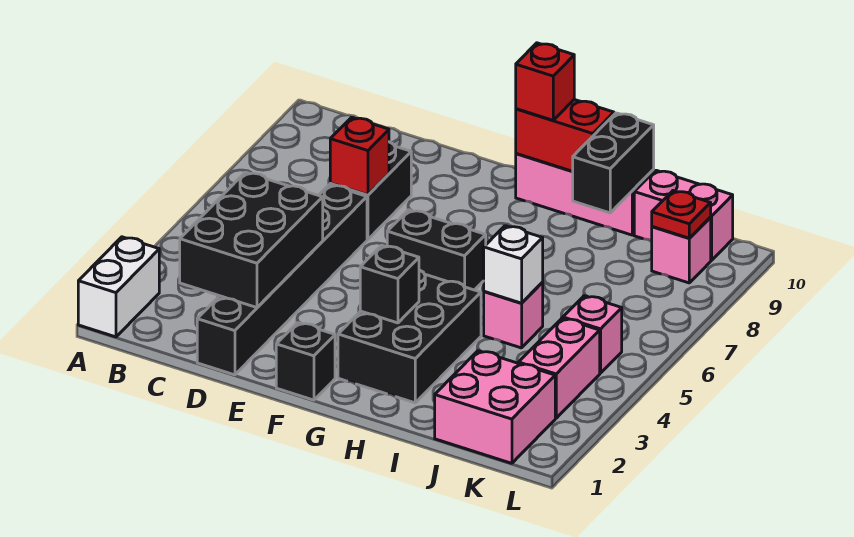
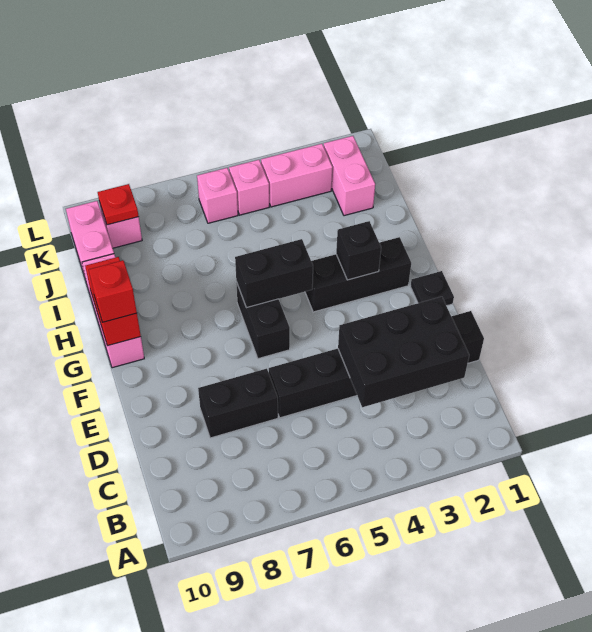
white brick A1:A2 level 1 -> none
red brick D7 level 2 -> none
black brick F1 level 1 -> black plate F1 level 1
black brick G2:H4 level 1 -> black brick G2:G4 level 1
pink brick I5 level 1 -> pink brick K6 level 1
white brick I5 level 2 -> none
black brick I9:I10 level 2 -> black brick G5:G6 level 2
pink brick J1:K2 level 1 -> pink brick J2:K2 level 1

